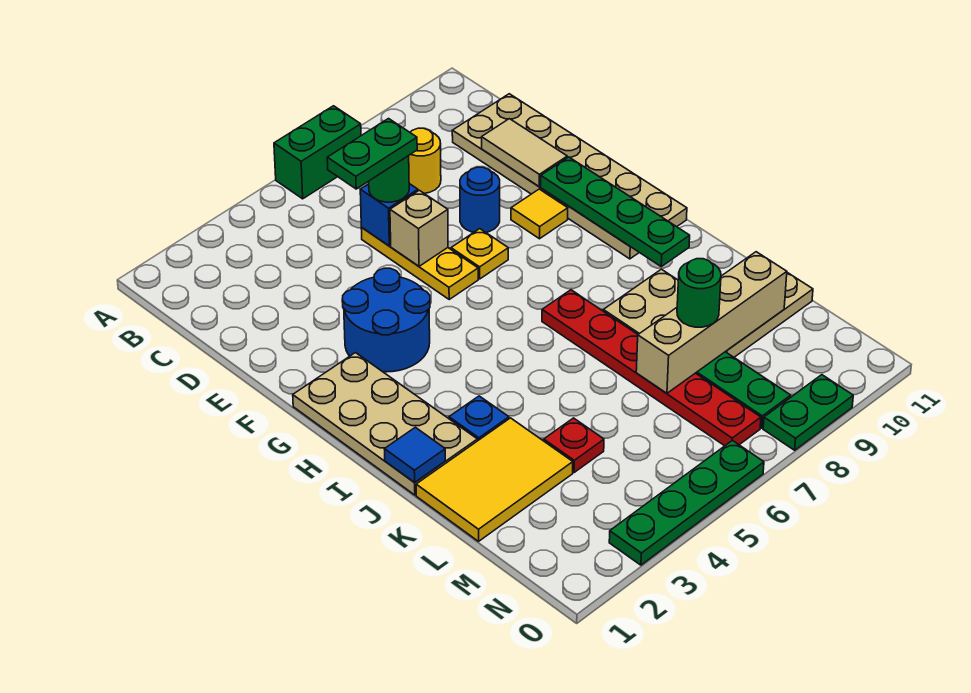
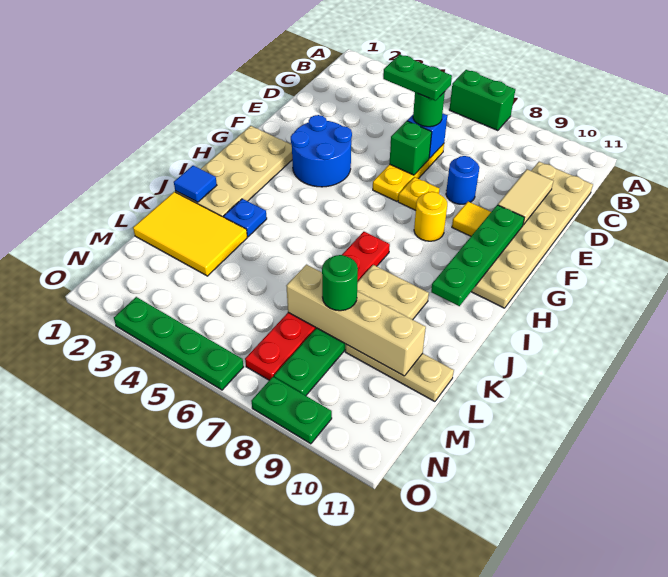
yellow round brick C8 level 1 -> yellow round brick G8 level 1
tan brick E6 level 2 -> green brick E6 level 2
red plate L4 level 1 -> none

